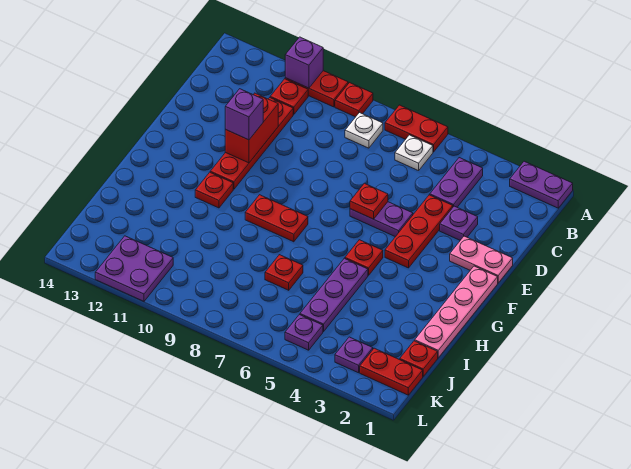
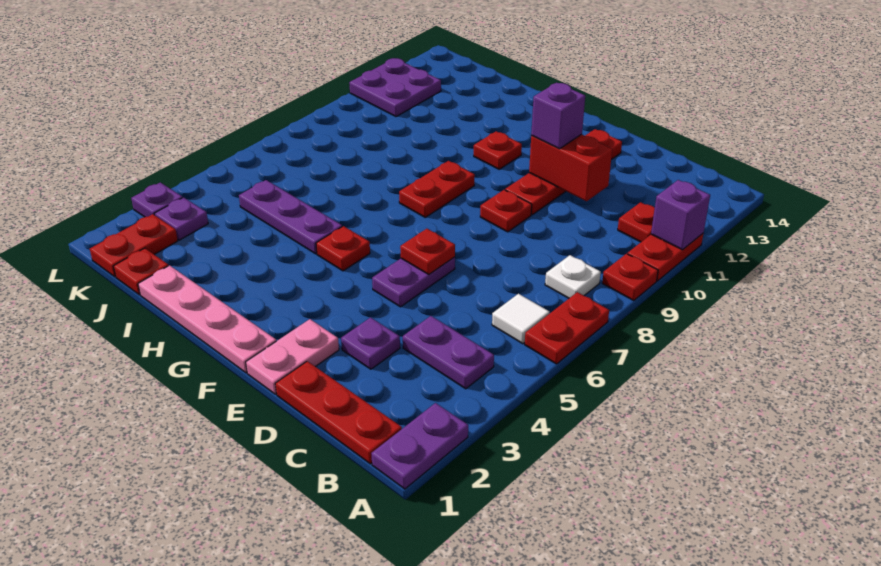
white plate B6 level 1 -> white tile B6 level 1
red plate C11:F11 level 1 -> red plate E10:E13 level 1
red plate D4:F4 level 1 -> red plate B1:D1 level 1
red plate I7 level 1 -> red plate E9 level 1
purple plate K5 level 1 -> purple plate L3 level 1

